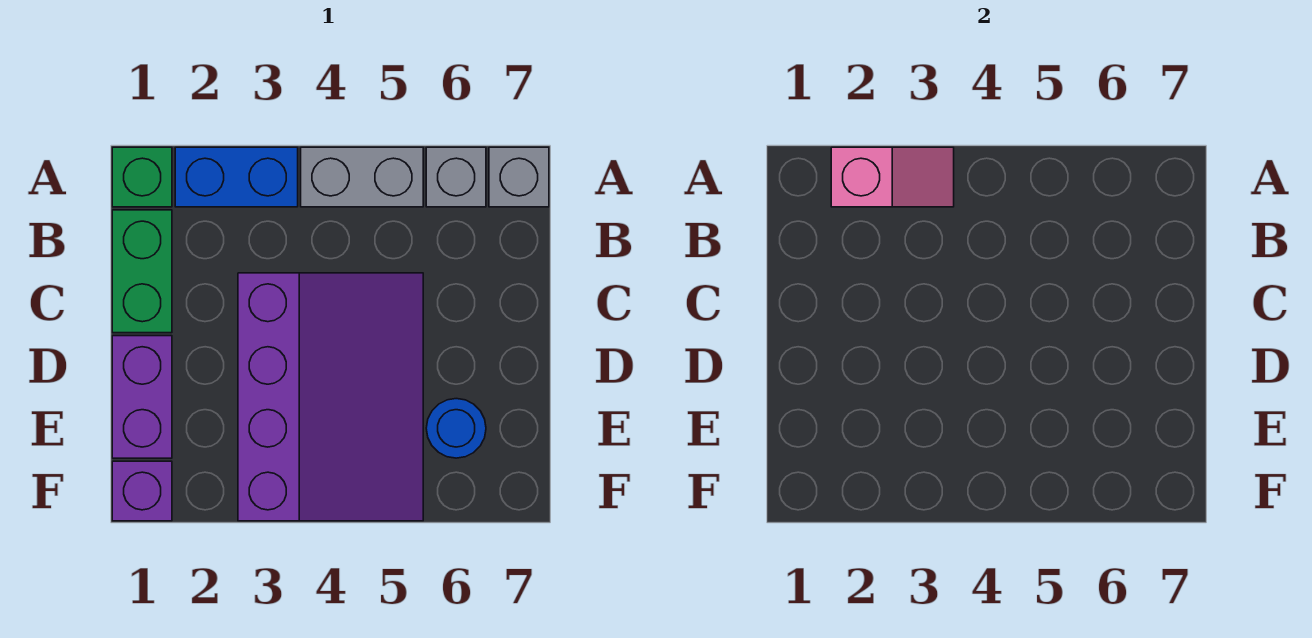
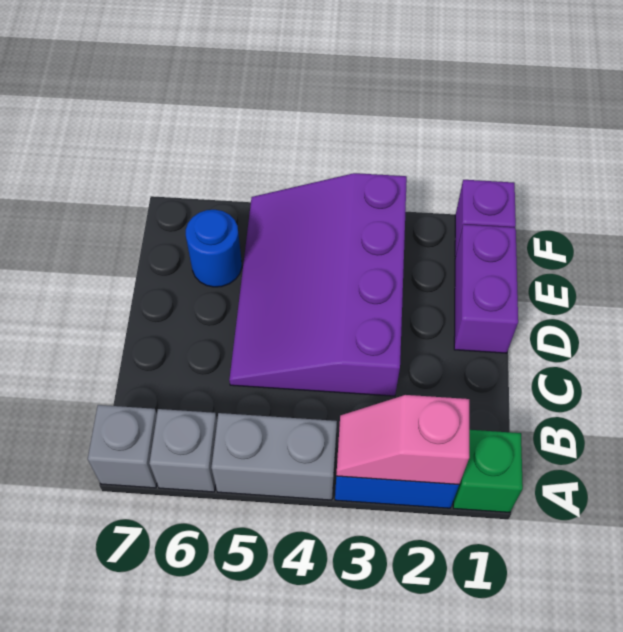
green brick B1:C1 level 1 -> none

